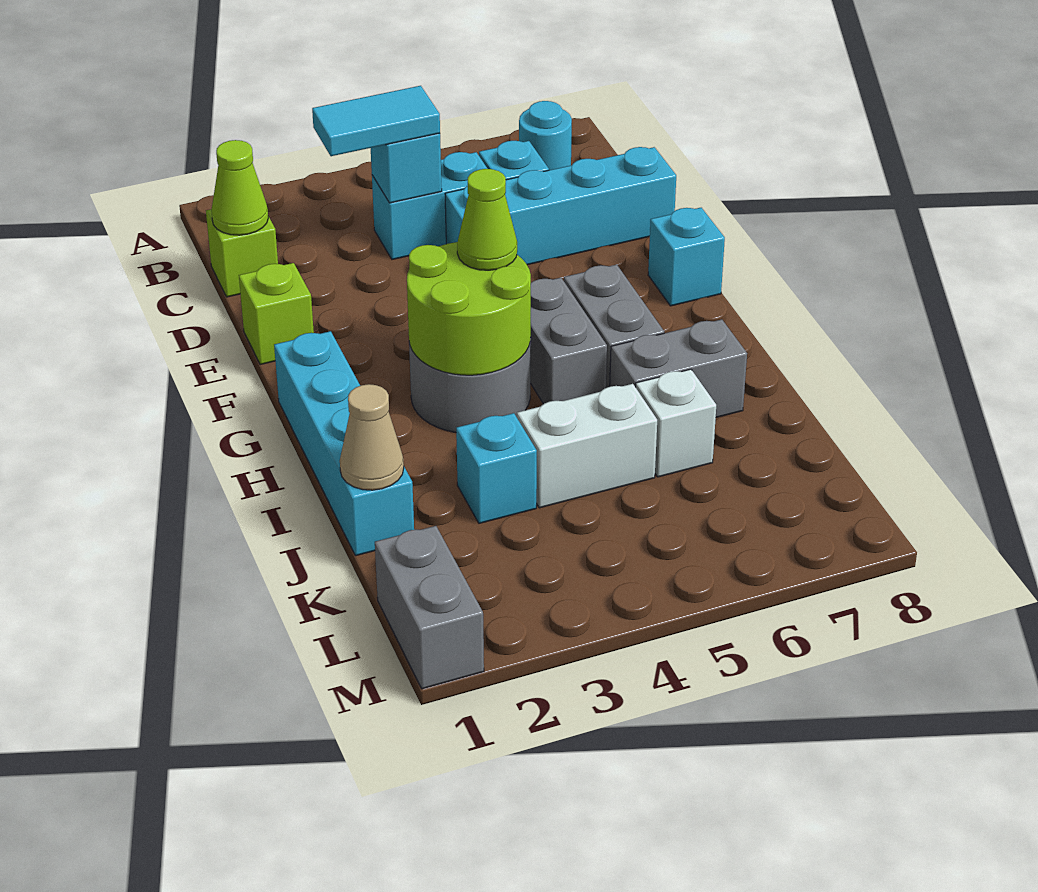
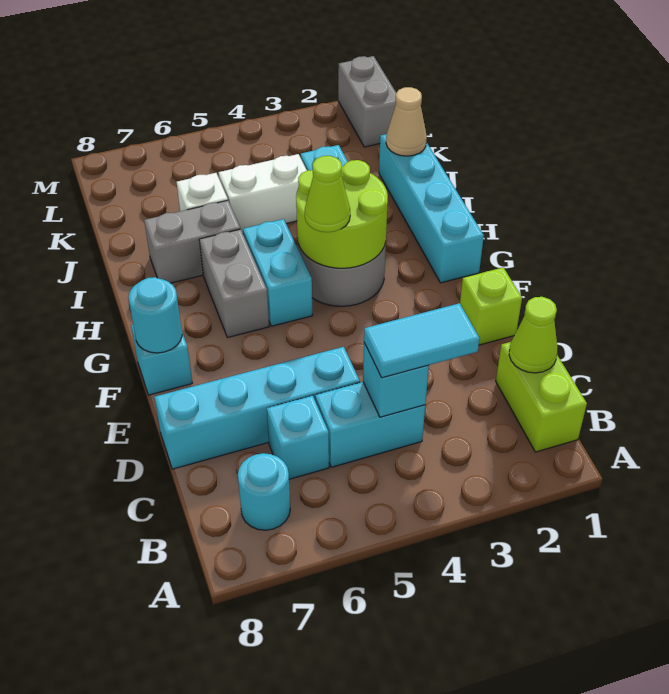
lime brick C1 level 1 -> lime brick B1:C1 level 1
none -> cyan round brick F8 level 2
grey brick G5:H5 level 1 -> cyan brick G5:H5 level 1

